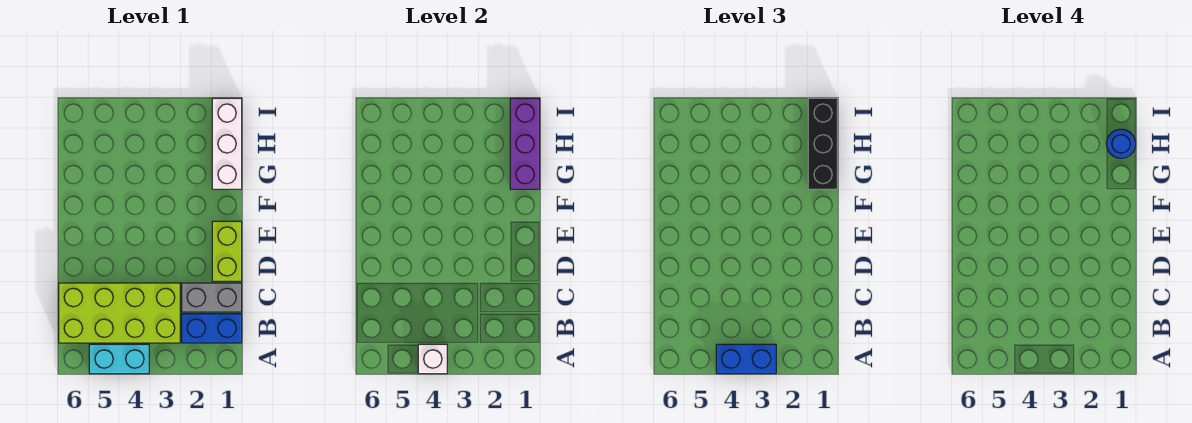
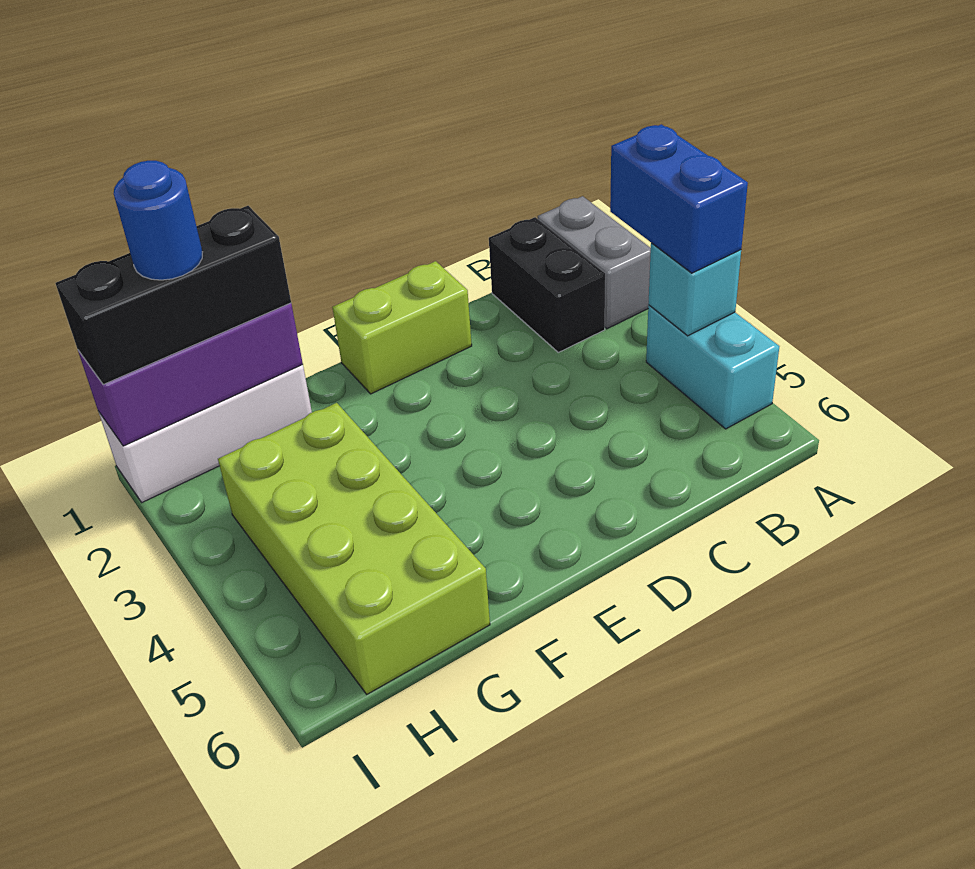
white brick A4 level 2 -> cyan brick A4 level 2
blue brick B1:B2 level 1 -> black brick B1:B2 level 1
lime brick B3:C6 level 1 -> lime brick G3:H6 level 1
grey brick C1:C2 level 1 -> grey brick A1:A2 level 1

